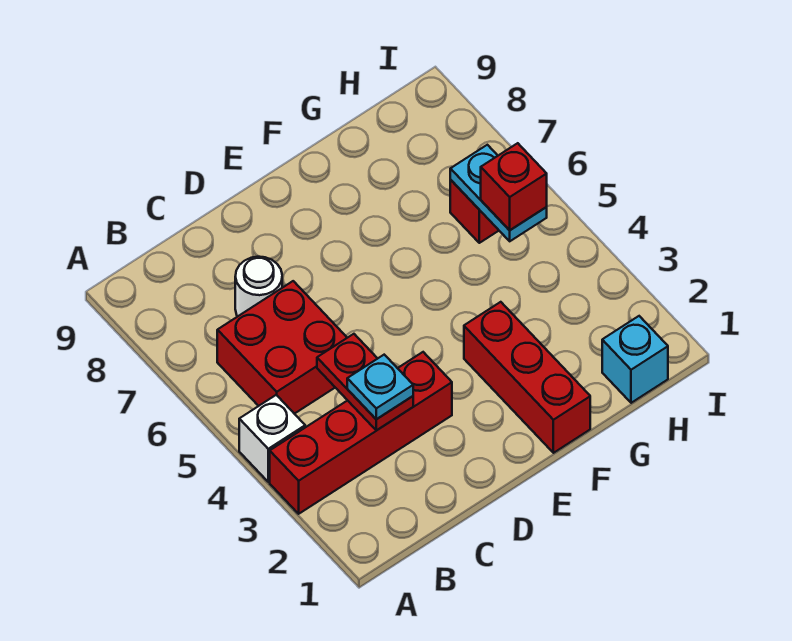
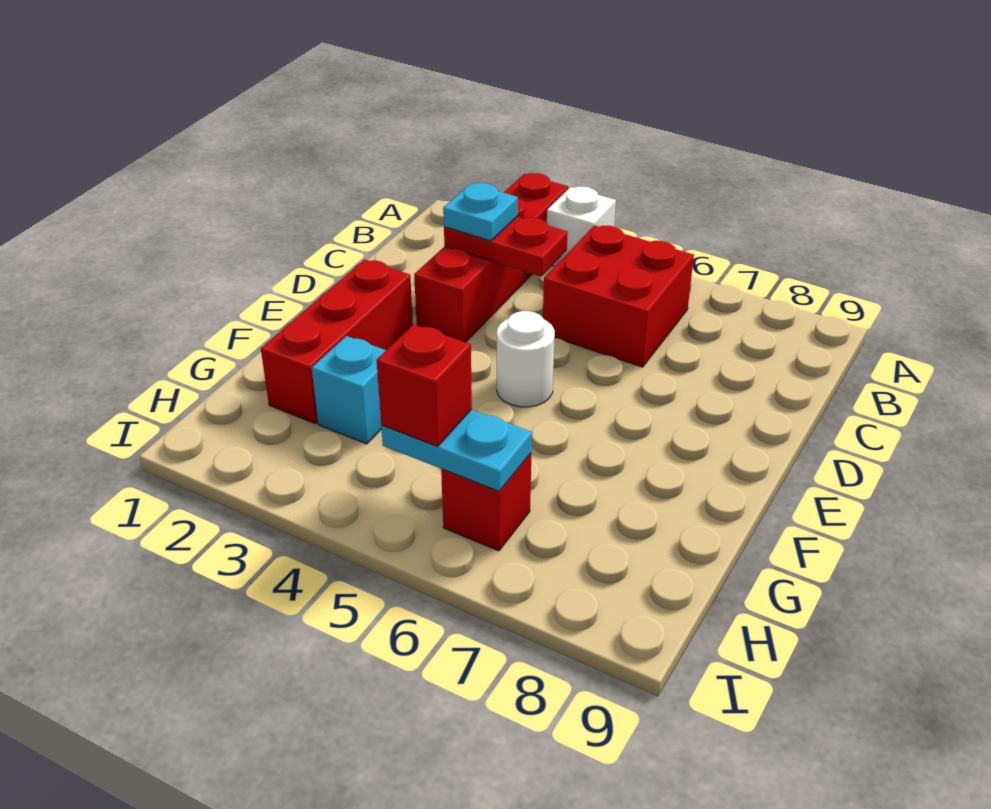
white round brick C7 level 1 -> white round brick E5 level 1
red brick F1:F3 level 1 -> red brick E2:G2 level 1
cyan brick H1 level 1 -> cyan brick G3 level 1

